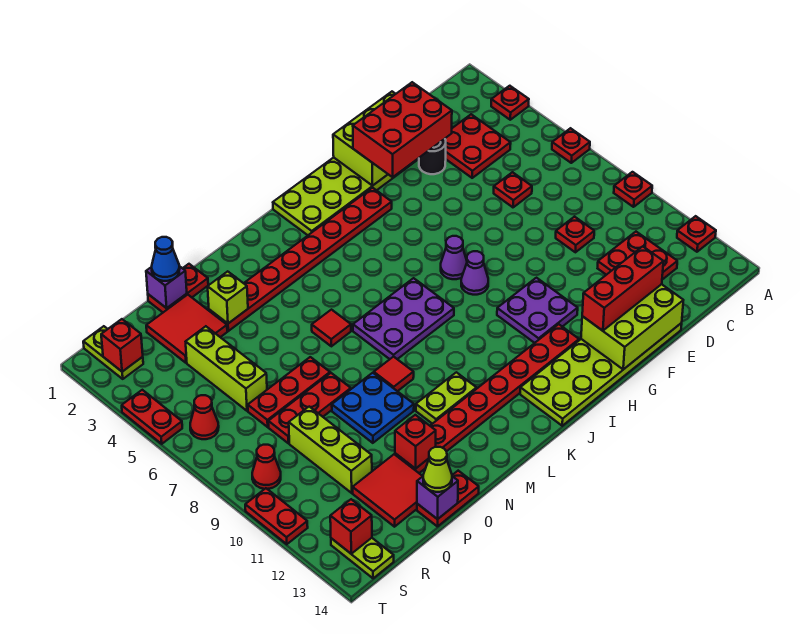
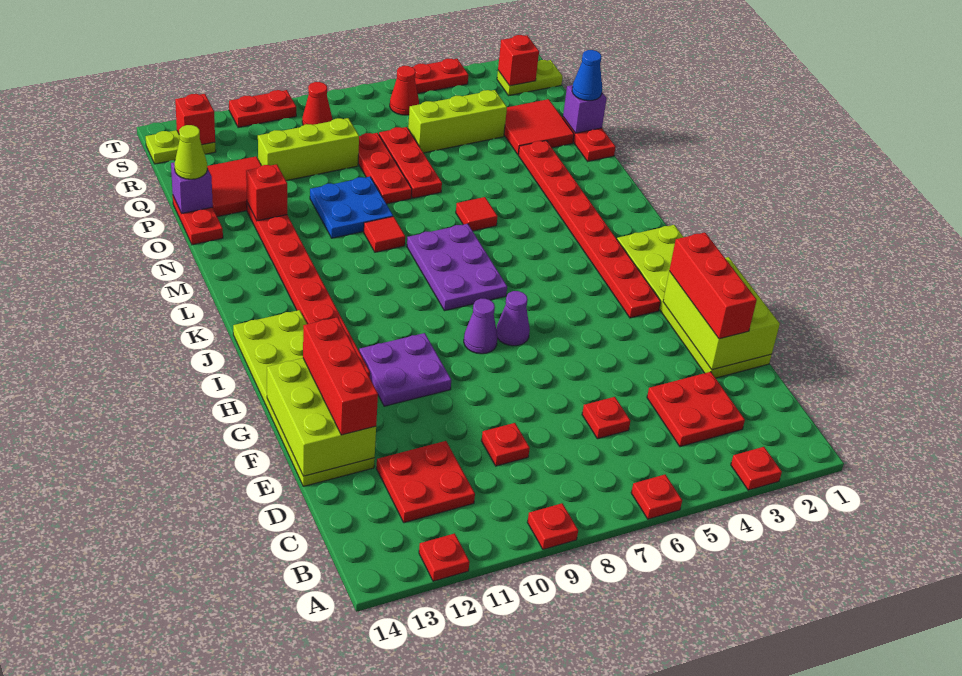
red brick E2:G3 level 3 -> red brick E2:G2 level 3
black round brick E3 level 1 -> none
lime plate L11:M11 level 1 -> none
lime brick O3 level 2 -> none

